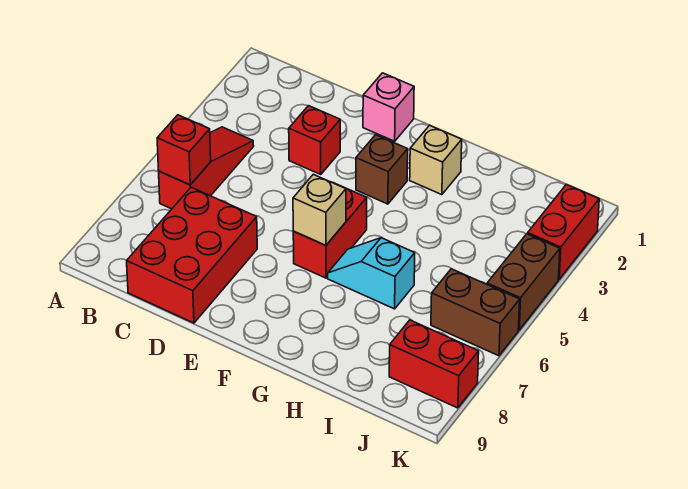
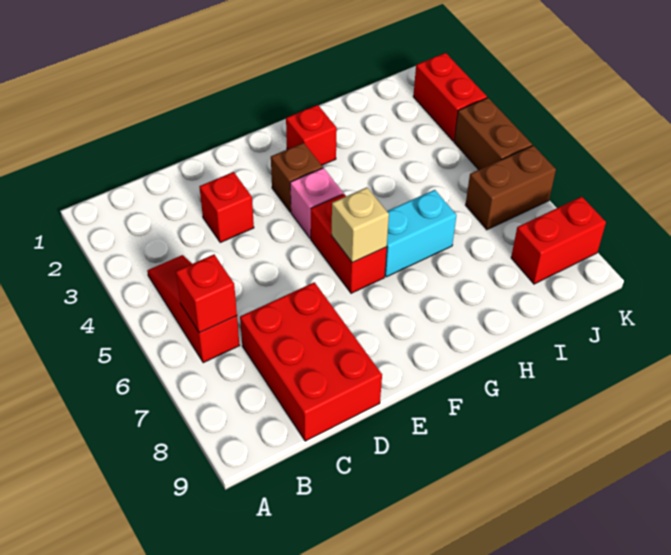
pink brick E1 level 1 -> pink brick F4 level 1
tan brick G2 level 1 -> red brick G2 level 1
cyan slope G6:H6 level 1 top H -> cyan brick G6:H6 level 1

